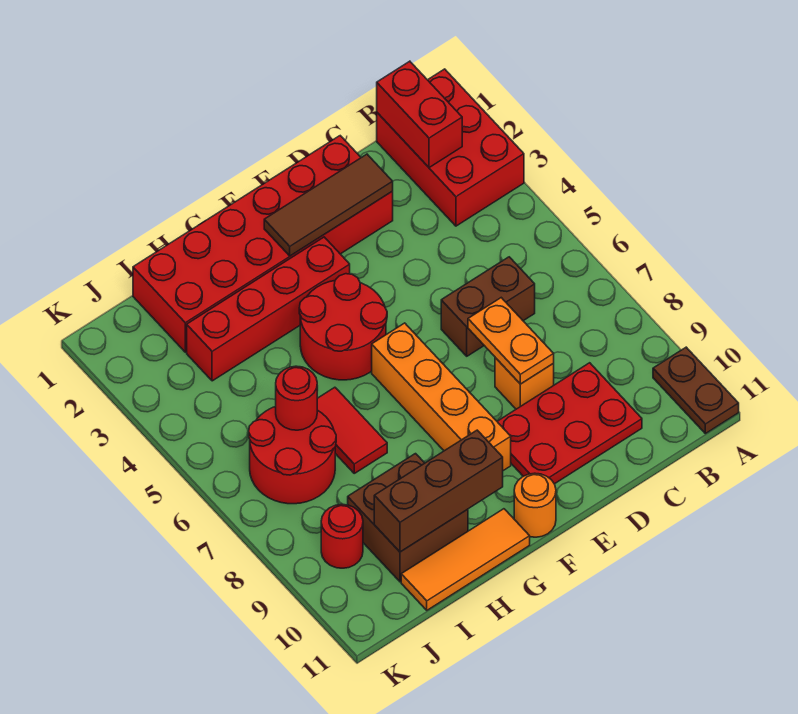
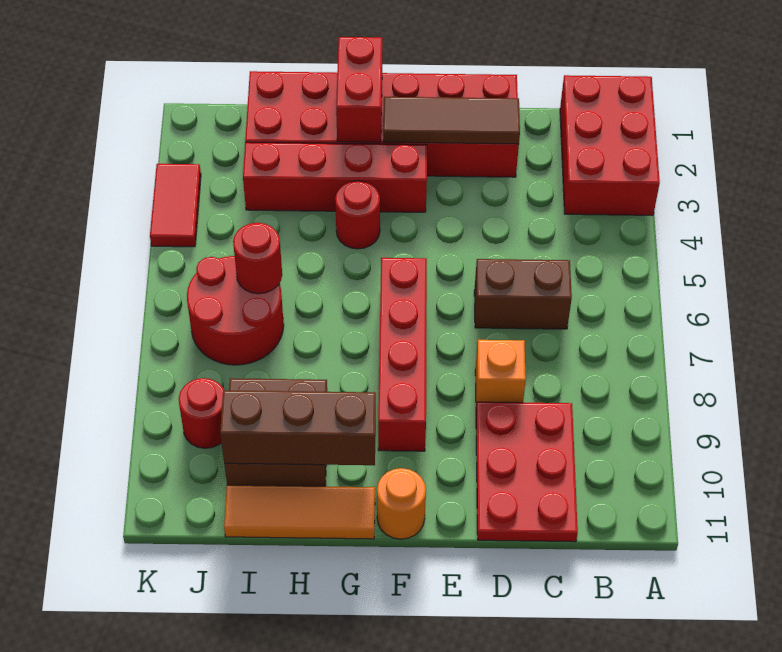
brown plate A10:A11 level 1 -> none
red brick B1:B2 level 2 -> red brick G1:G2 level 2
red plate C9:E10 level 1 -> red plate C9:D11 level 1
orange plate D7:D8 level 2 -> none
red round brick F4:G5 level 1 -> red round brick G4 level 1
orange brick F6:F9 level 1 -> red brick F6:F9 level 1
red tile H6:H7 level 1 -> red tile K3:K4 level 1

